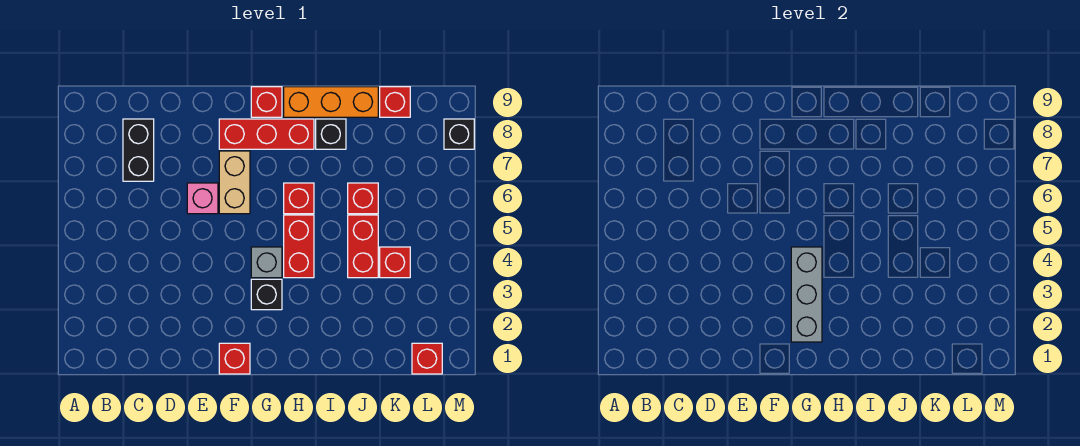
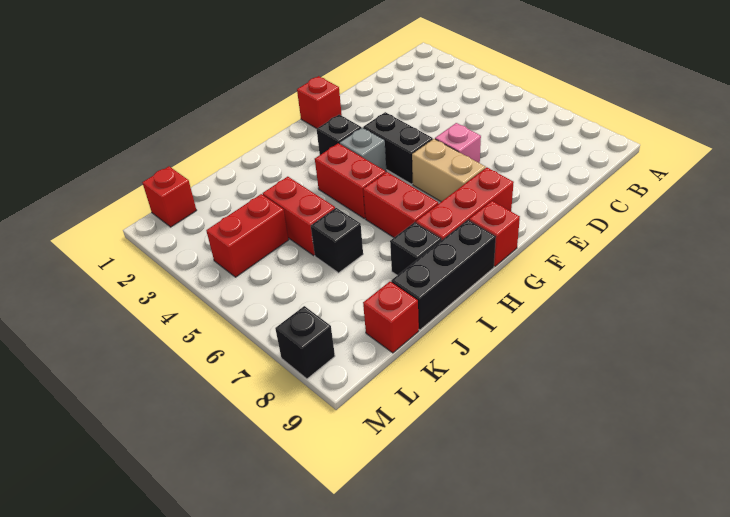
black brick C7:C8 level 1 -> black brick F4:F5 level 1
grey brick G2:G4 level 2 -> none
red brick H6 level 1 -> red brick H6:H7 level 1
orange brick H9:J9 level 1 -> black brick H9:J9 level 1
red brick J6 level 1 -> black brick J6 level 1
red brick K4 level 1 -> red brick K4:L4 level 1

